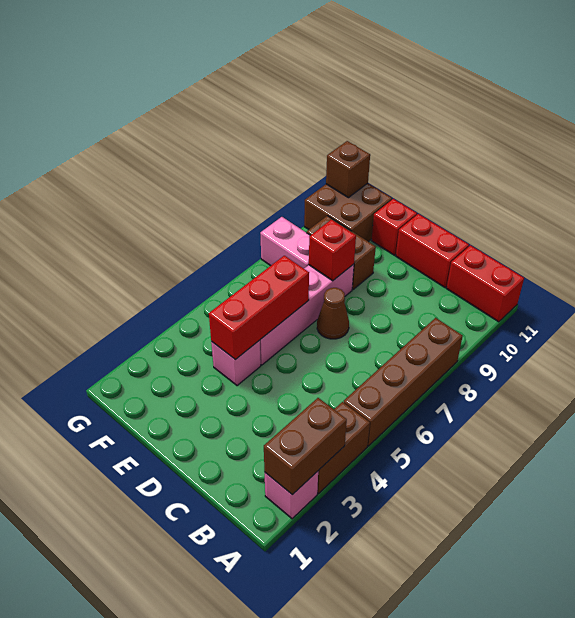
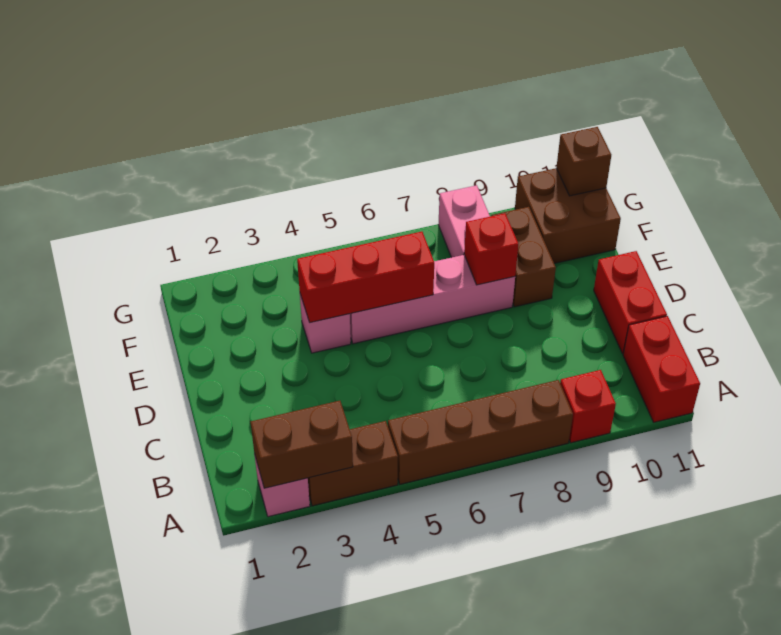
brown cone D7 level 1 -> none
red brick E11 level 1 -> red brick A9 level 1

